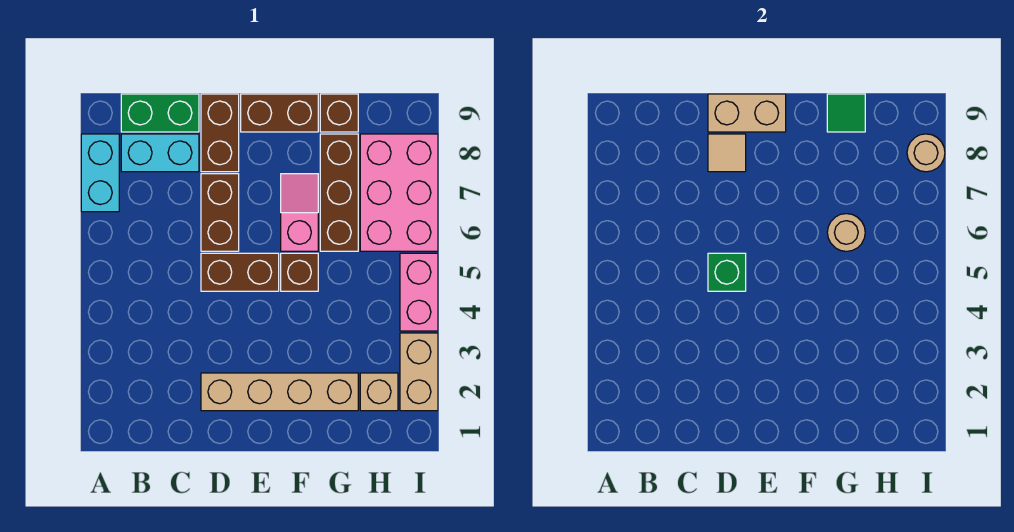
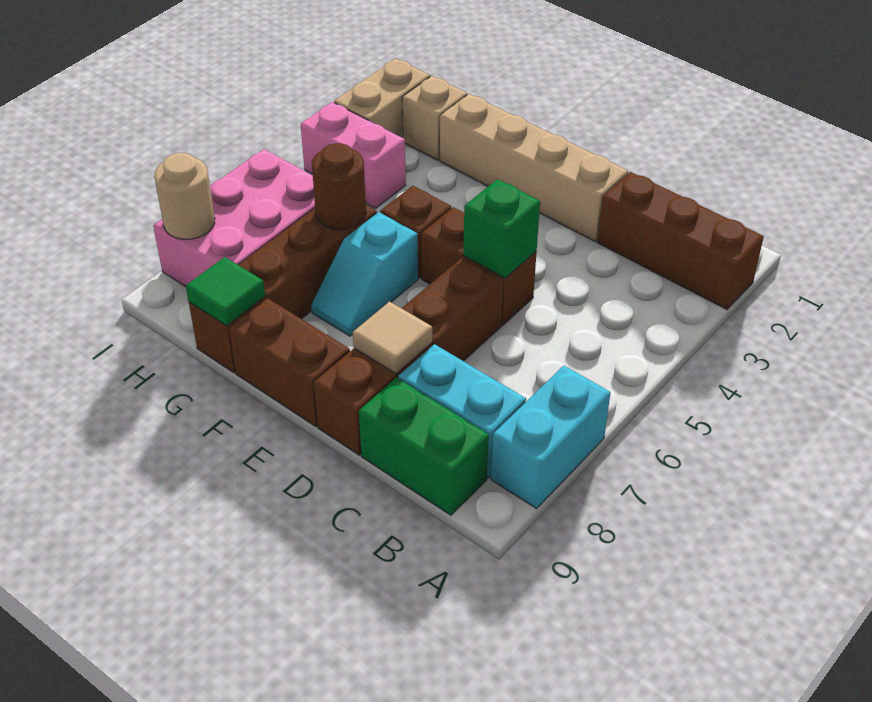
none -> brown brick A2:C2 level 1
tan brick D9:E9 level 2 -> none
pink slope F6:F7 level 1 top 6 -> cyan slope F6:F7 level 1 top 6
tan round brick G6 level 2 -> brown round brick G6 level 2
pink brick I4:I5 level 1 -> pink brick H4:I4 level 1

